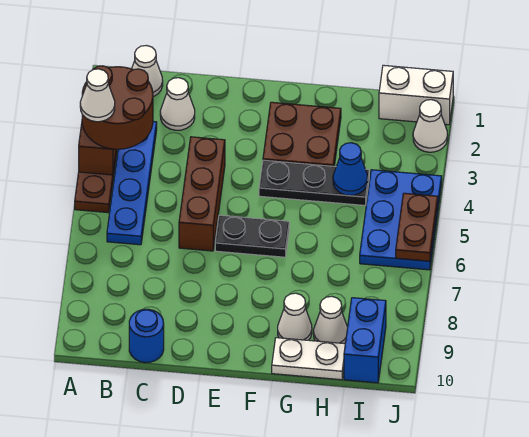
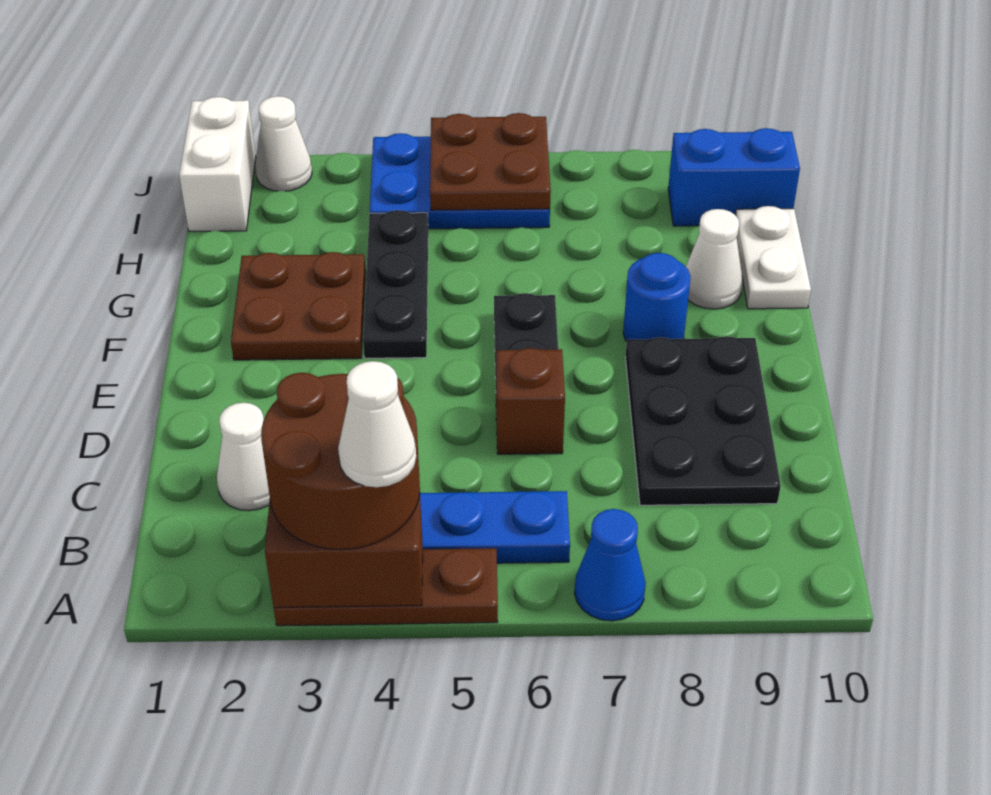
white cone B1 level 1 -> none
none -> black plate C8:E9 level 1
blue round brick C10 level 1 -> blue round brick F8 level 1
brown brick D4:D6 level 1 -> brown brick D6 level 1
blue cone H4 level 2 -> blue cone A7 level 1
white cone H9 level 1 -> none
brown plate J5:J6 level 2 -> brown plate I5:J6 level 2

